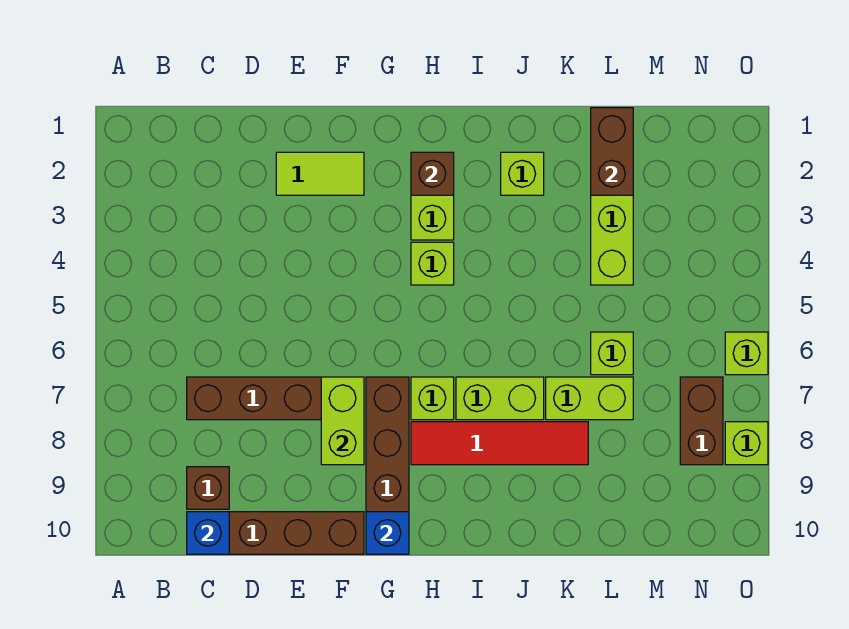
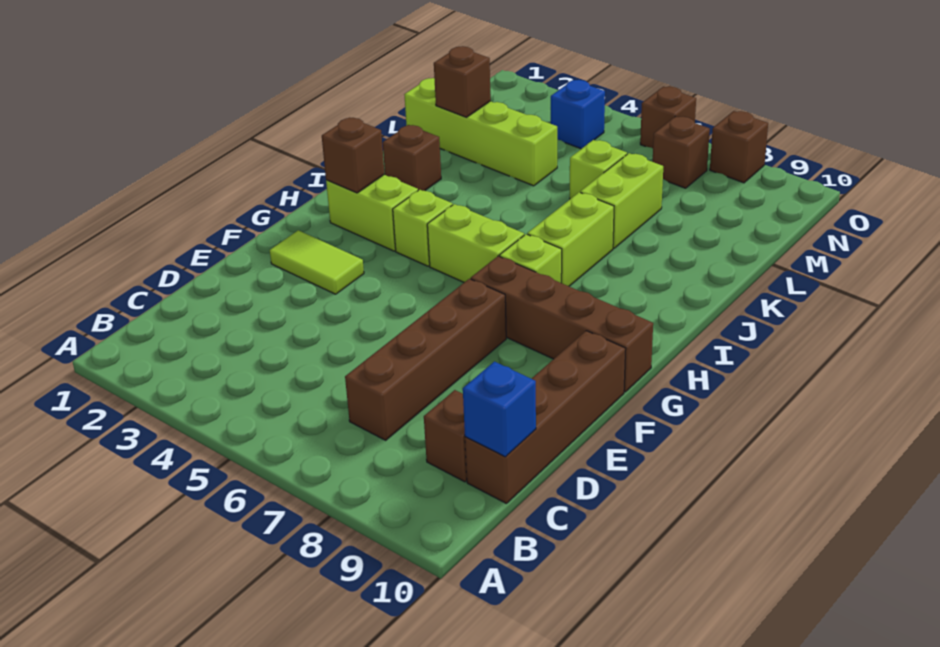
lime tile E2:F2 level 1 -> lime tile F2:F3 level 1
lime brick F7:F8 level 2 -> lime brick H5:H6 level 1
blue brick G10 level 2 -> blue brick N4 level 1
red tile H8:K8 level 1 -> none
lime brick J2 level 1 -> brown brick J2 level 1
brown brick L1:L2 level 2 -> brown brick L2 level 2
brown brick N7:N8 level 1 -> brown brick N7 level 1
lime brick O6 level 1 -> brown brick O6 level 1
lime brick O8 level 1 -> brown brick O8 level 1

